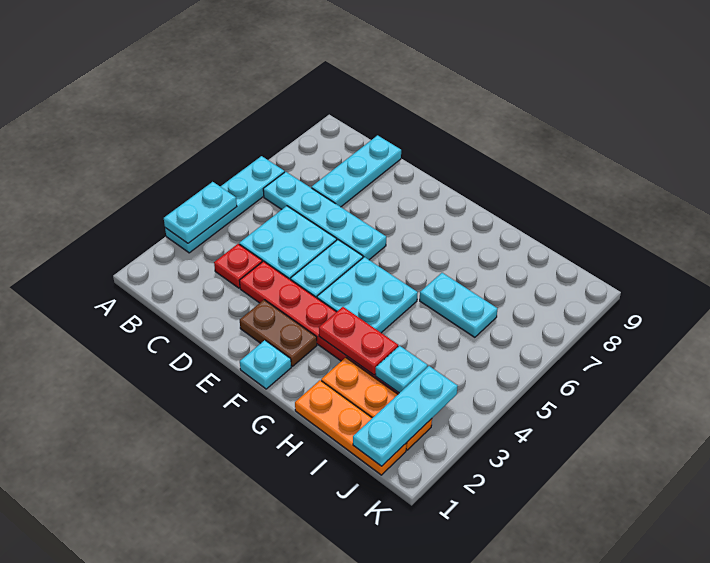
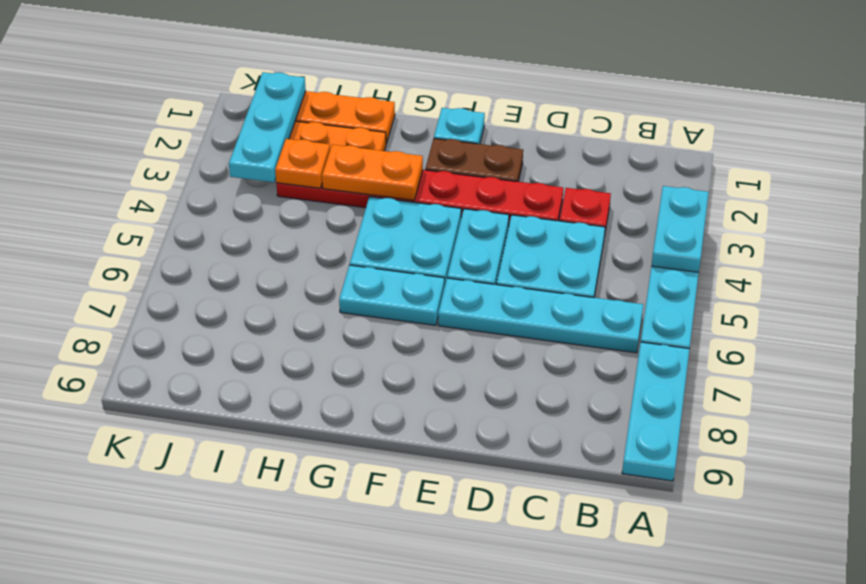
cyan plate C7:C9 level 1 -> cyan plate A7:A9 level 1
red plate G3:H3 level 2 -> orange plate G3:H3 level 2
cyan plate H6:I6 level 1 -> cyan plate F6:G6 level 1
cyan plate I3 level 2 -> orange plate I3 level 2

